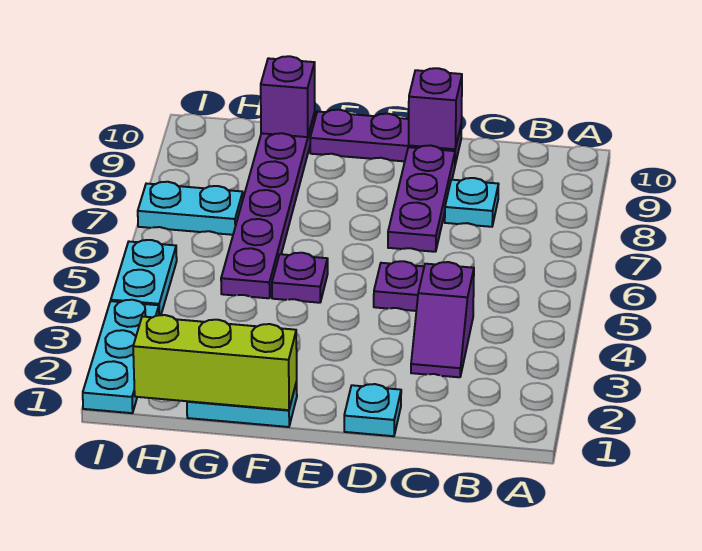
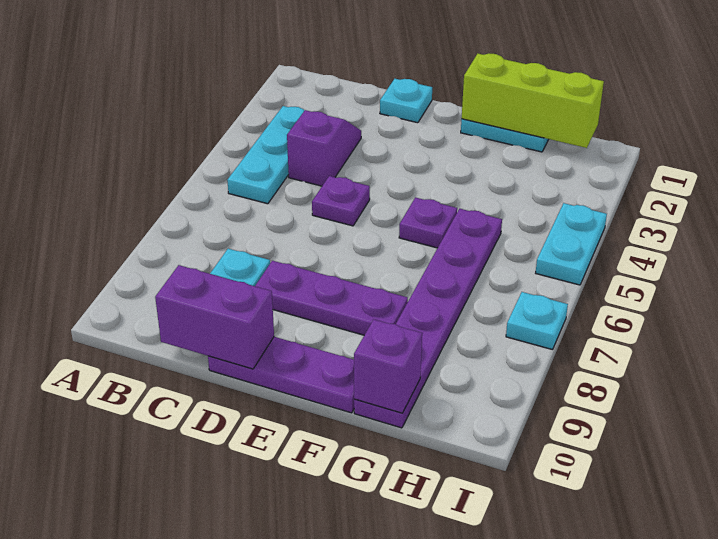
purple plate D7:D9 level 1 -> purple plate D8:F8 level 1
purple brick D10 level 2 -> purple brick C10:D10 level 2
cyan plate H7:I7 level 1 -> cyan plate I7 level 1
cyan plate I1:I3 level 1 -> cyan plate B3:B5 level 1

